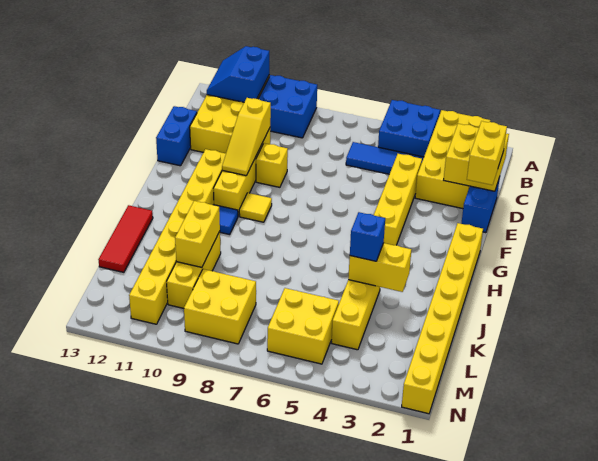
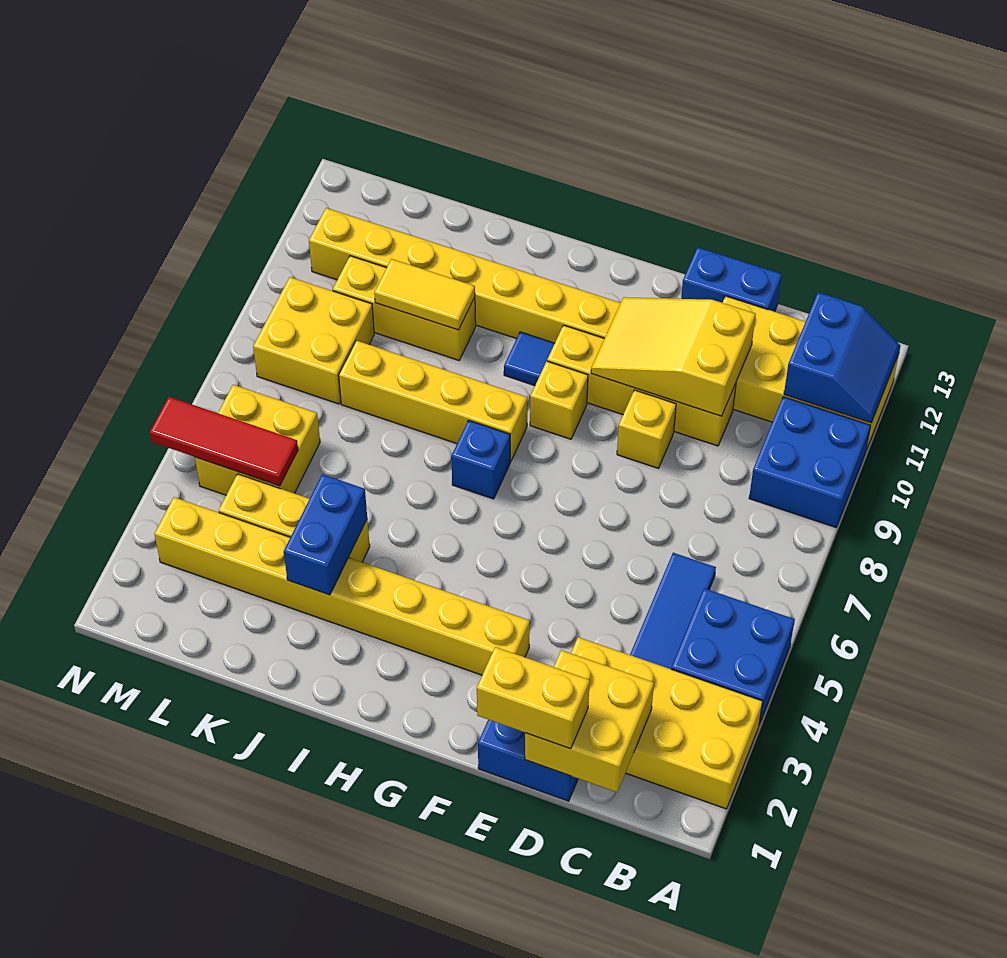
blue slope A11:B12 level 2 top 11 -> blue slope A11:B12 level 2 top B
yellow brick D4:G4 level 1 -> yellow brick H8:K8 level 1
yellow slope D10:F10 level 2 top D -> yellow slope D10:F11 level 2 top D
yellow brick G1:N1 level 1 -> yellow brick F3:M3 level 1
yellow tile G9 level 1 -> yellow brick G9 level 1
red tile I13:K13 level 1 -> red tile L5:N5 level 2
yellow brick J3:J4 level 2 -> blue brick J3:J4 level 2
blue brick J4 level 3 -> blue brick H7 level 1
yellow brick J10:K10 level 2 -> yellow tile J10:K10 level 2

